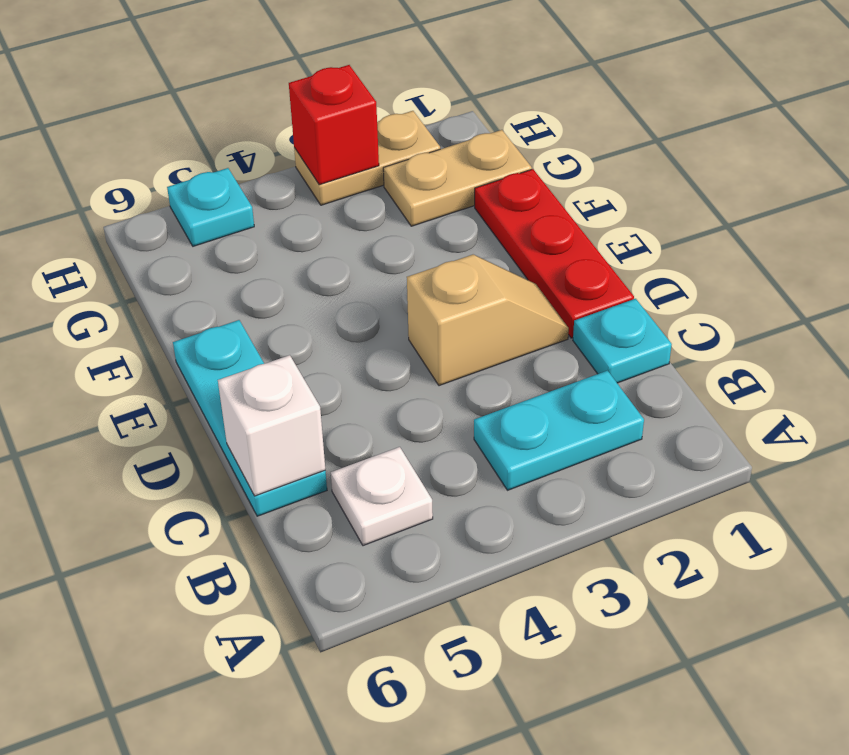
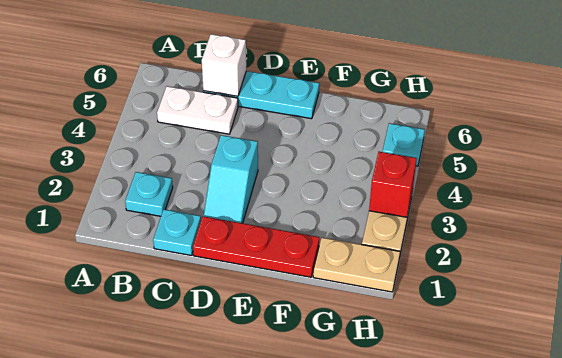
cyan plate B2:B3 level 1 -> cyan plate B2 level 1
white plate B5 level 1 -> white plate B5:C5 level 1
tan slope D2:D3 level 1 top 3 -> cyan slope D2:D3 level 1 top 3
tan plate G1:G2 level 1 -> tan plate G1:H1 level 1

